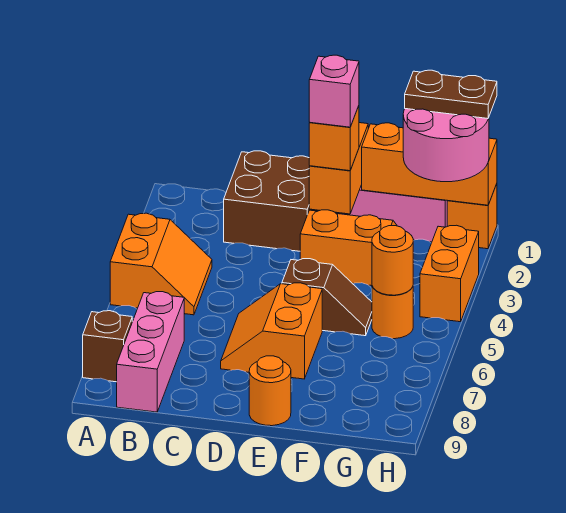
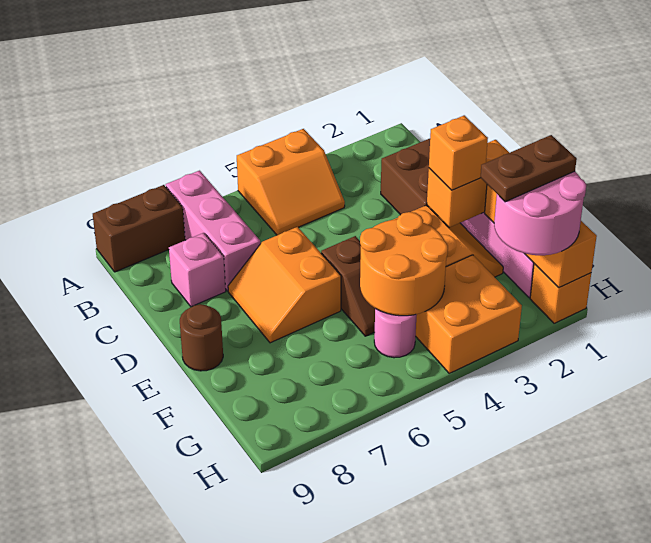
brown brick A8 level 1 -> brown brick A8:A9 level 1
pink brick B7:B9 level 1 -> pink brick A7:C7 level 1
orange slope D6:E7 level 1 top E -> orange slope D6:E7 level 1 top 6
pink brick E2 level 4 -> pink brick C8 level 1
orange round brick E9 level 1 -> brown round brick E9 level 1
brown plate G1:H1 level 4 -> brown plate G1:G2 level 4
orange round brick G5 level 1 -> pink round brick G5 level 1
orange round brick G5 level 2 -> orange round brick F4:G5 level 2
orange brick H3:H4 level 1 -> orange brick G3:H4 level 1

